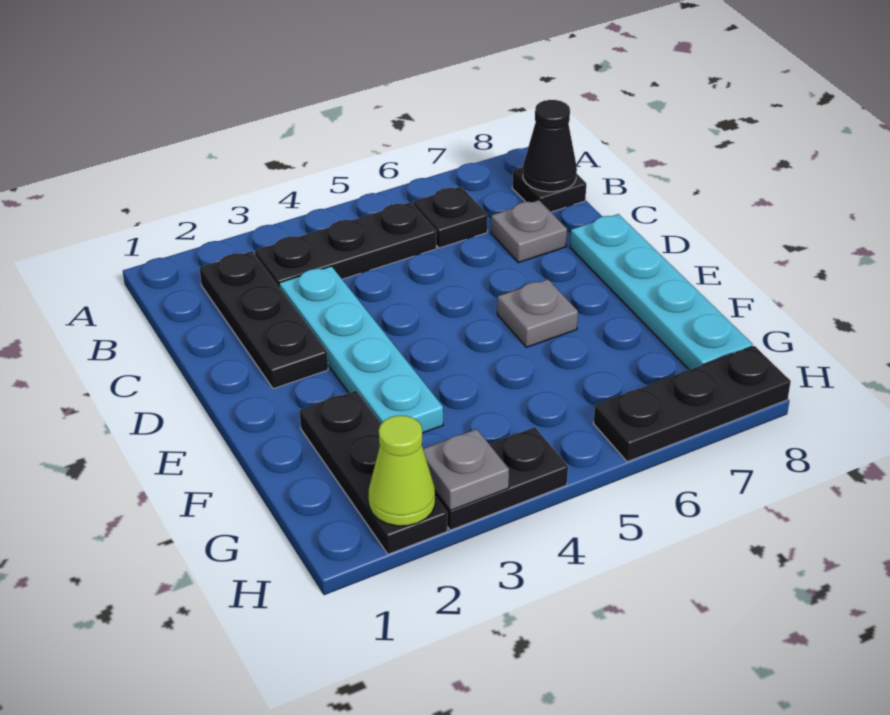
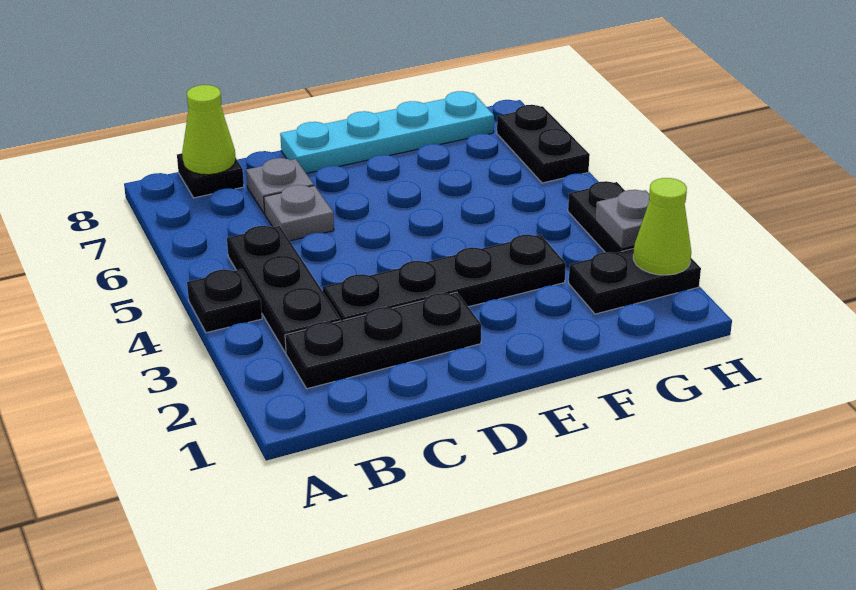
black plate B6 level 1 -> black plate A4 level 1
black cone B8 level 2 -> lime cone B8 level 2
cyan plate C3:F3 level 1 -> black plate C3:F3 level 1
grey plate E6 level 1 -> grey plate C6 level 1
black plate F2:H2 level 1 -> black plate G2:H2 level 1
black plate H6:H8 level 1 -> black plate H6:H7 level 1

